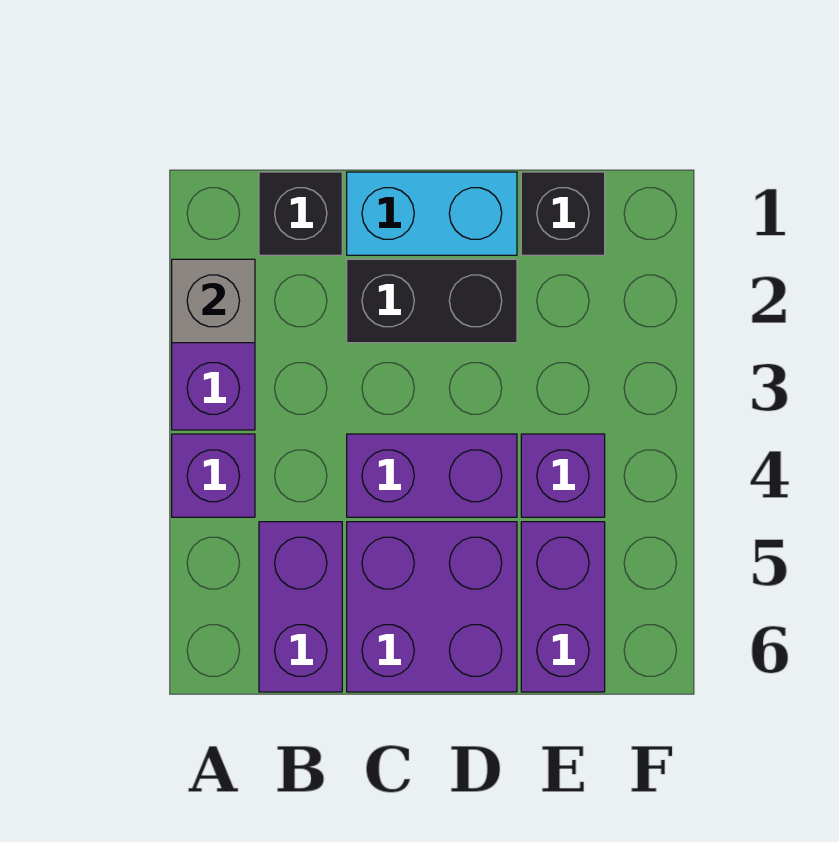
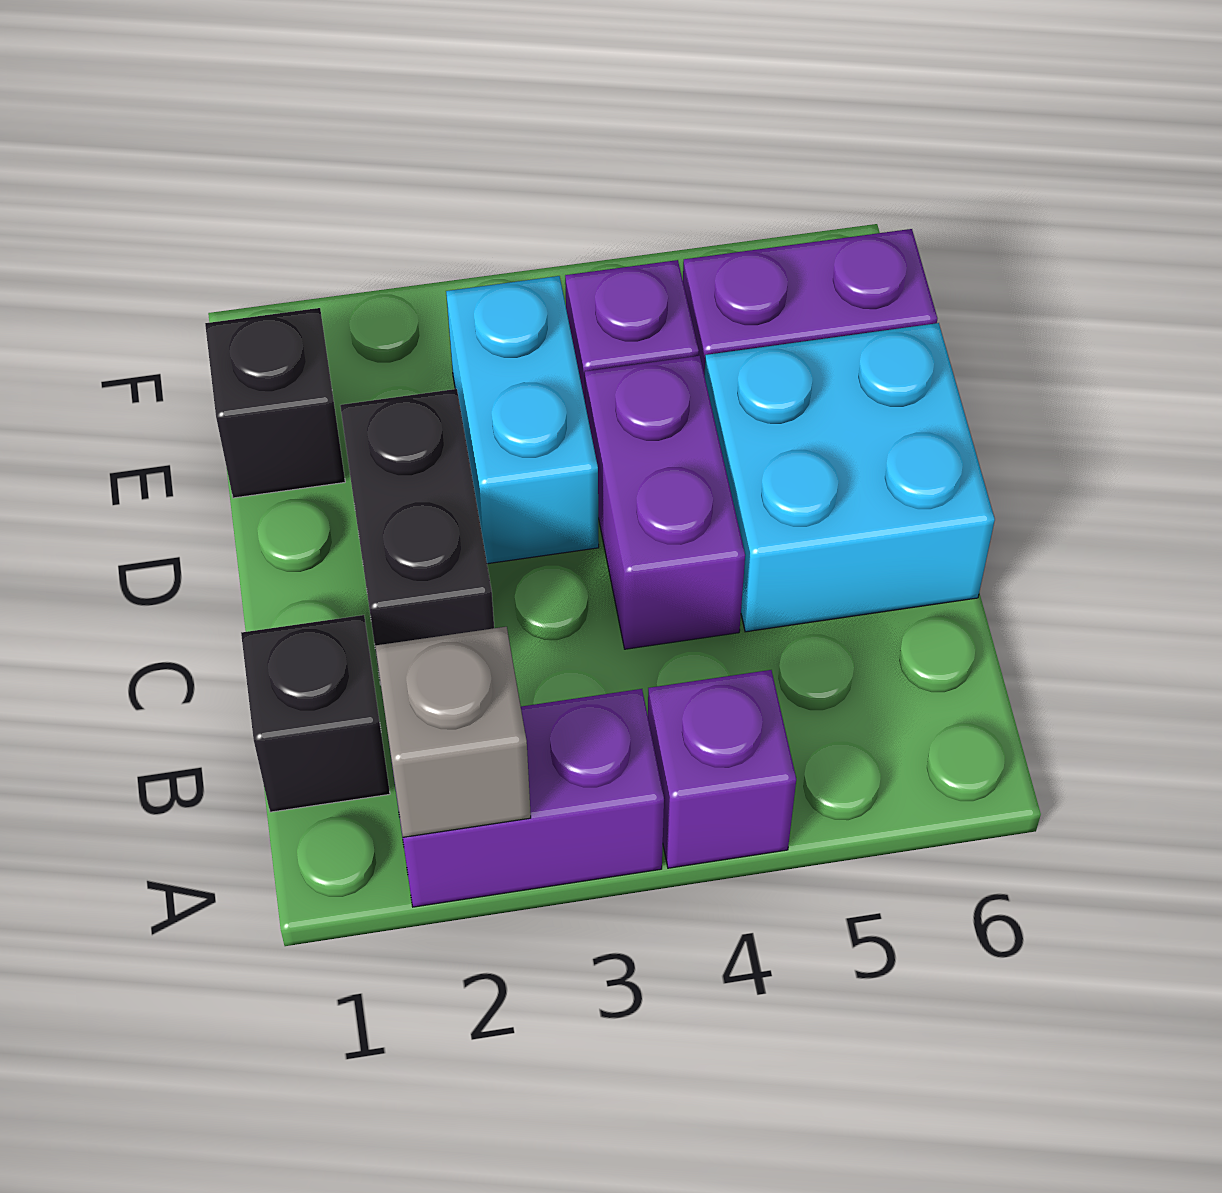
purple brick B5:B6 level 1 -> none
cyan brick C1:D1 level 1 -> cyan brick D3:E3 level 1
purple brick C5:D6 level 1 -> cyan brick C5:D6 level 1

